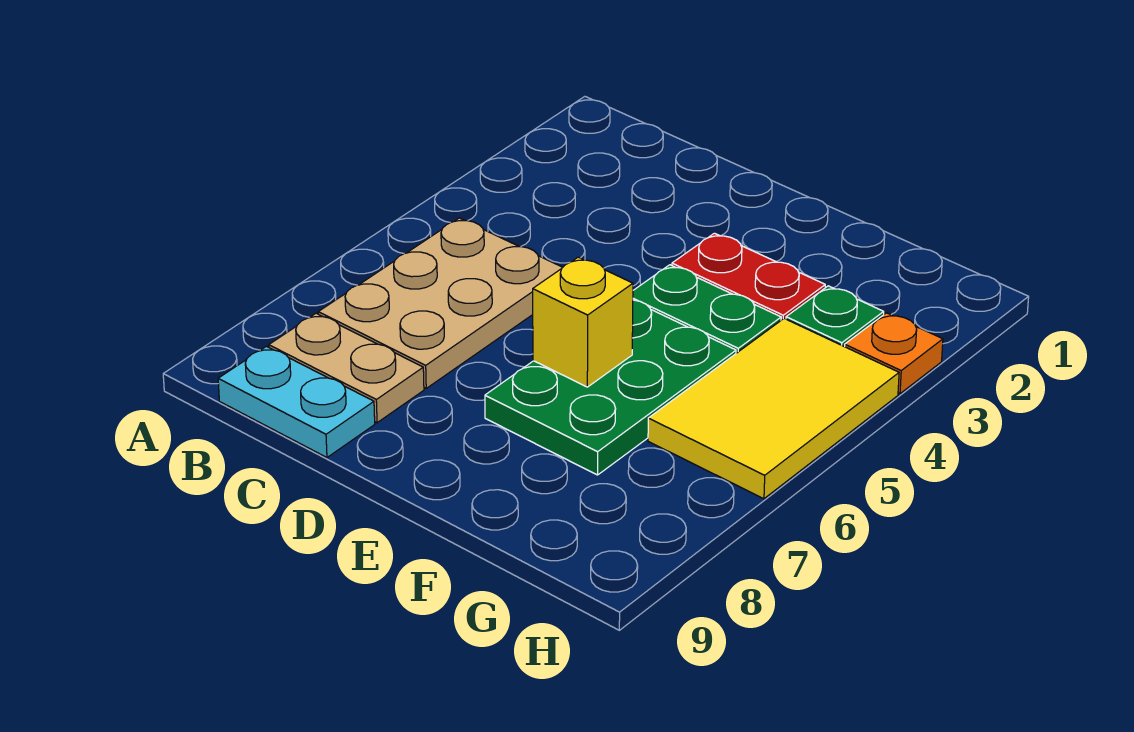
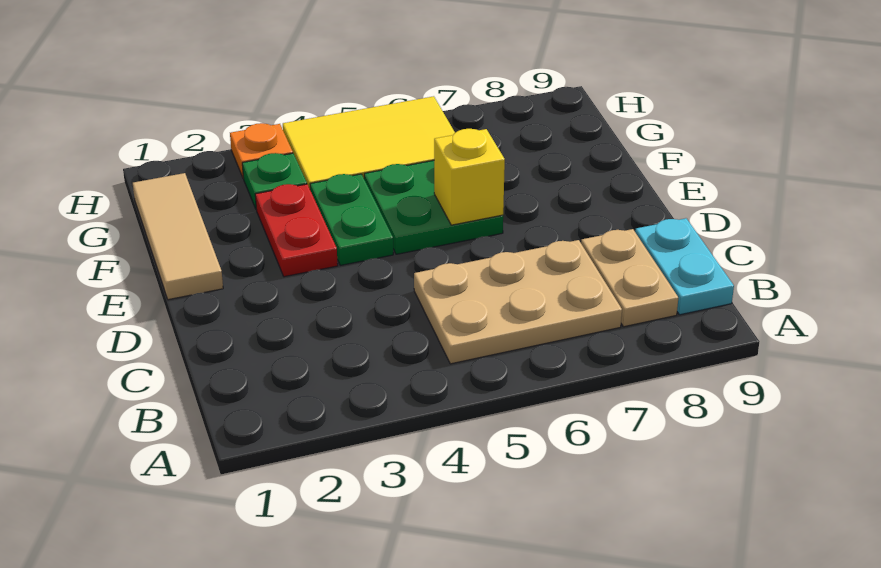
none -> tan tile E1:G1 level 1
green plate E5:F7 level 1 -> green plate E5:F6 level 1

